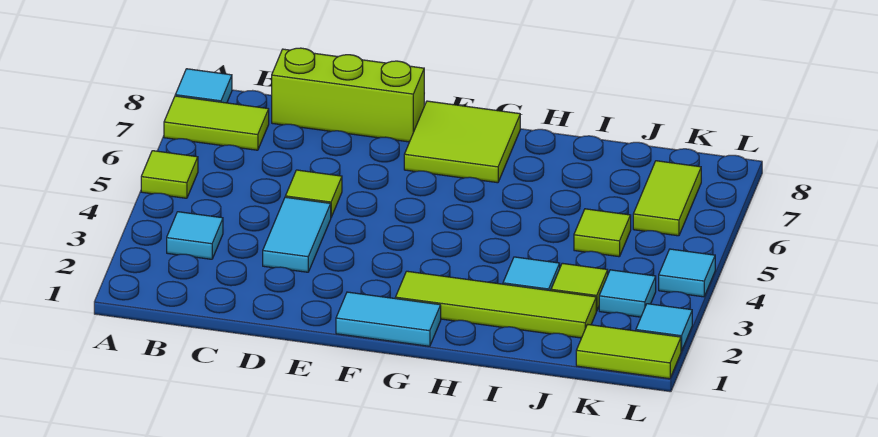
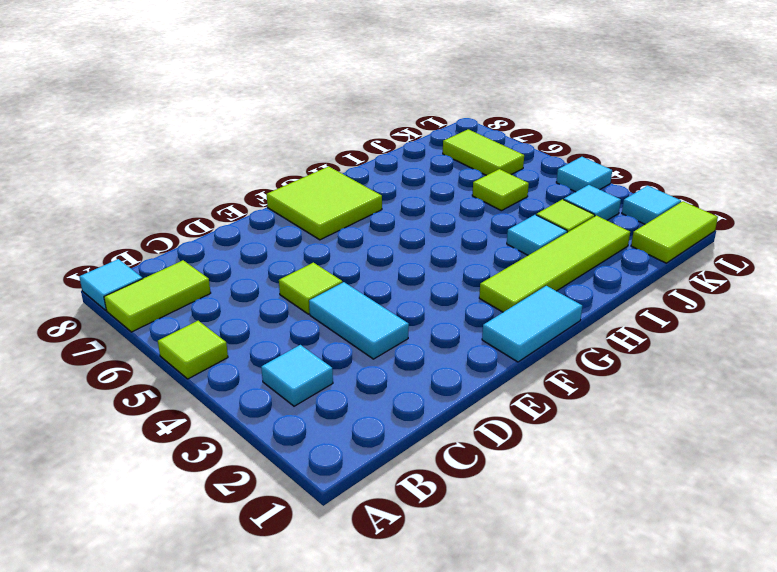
lime brick C8:E8 level 1 -> none

